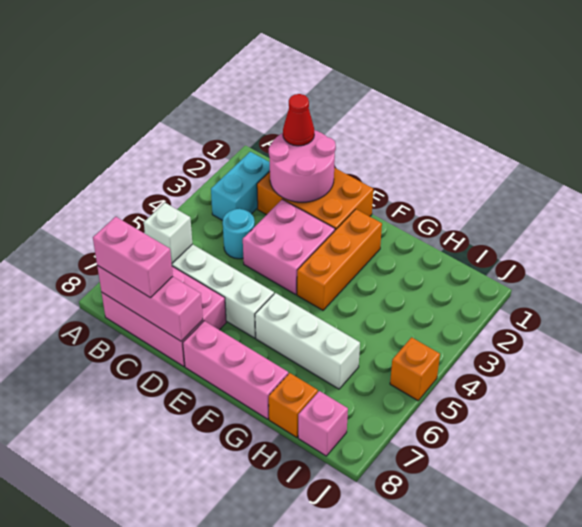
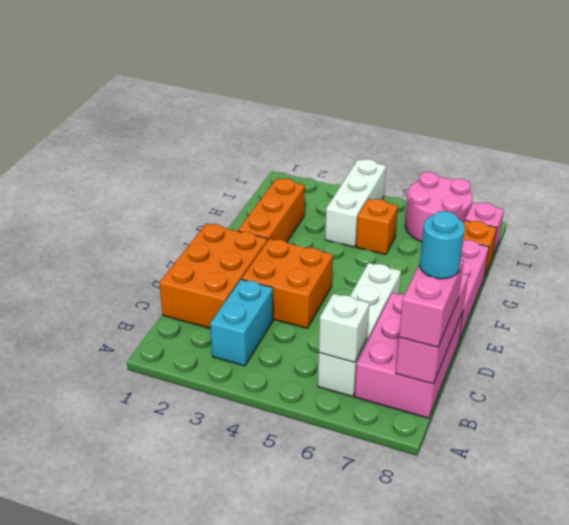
cyan brick B2:B3 level 1 -> cyan brick B3:C3 level 1
pink round brick C1:D2 level 2 -> pink round brick I6:J7 level 1
red cone C1 level 3 -> none
cyan round brick C4 level 1 -> cyan round brick C8 level 4
pink brick D3:E4 level 1 -> orange brick D3:E4 level 1
orange brick F2:F4 level 1 -> orange brick F2:H2 level 1
white brick F6:H6 level 1 -> white brick H4:J4 level 1
orange brick J5 level 1 -> orange brick H5 level 1

